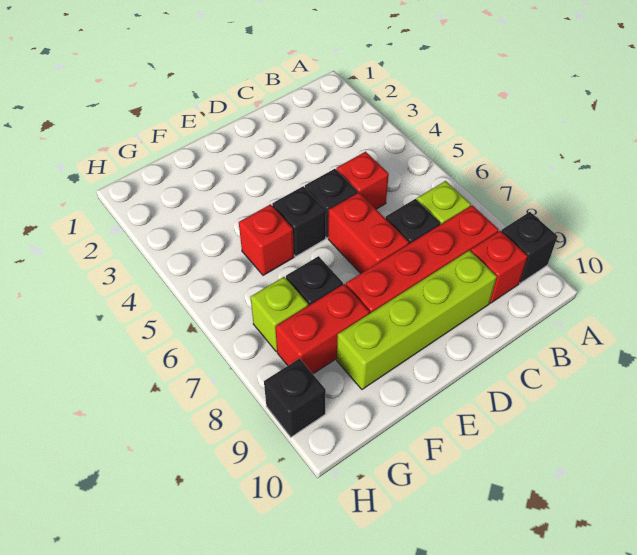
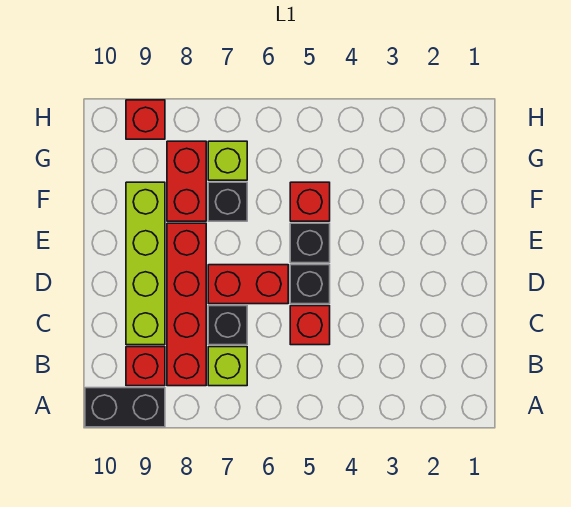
black brick A9 level 1 -> black brick A9:A10 level 1
black brick H9 level 1 -> red brick H9 level 1

